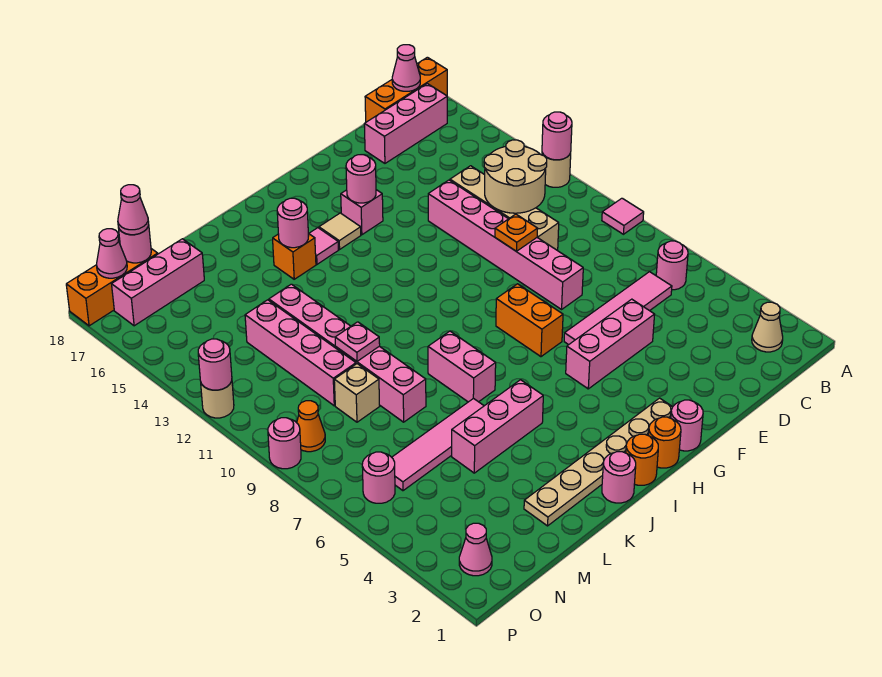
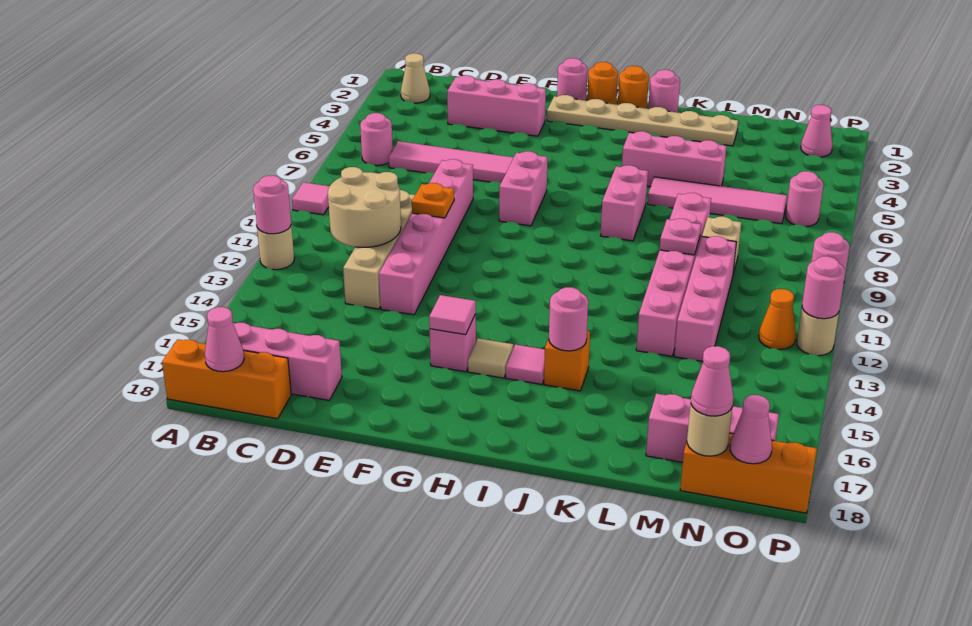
pink brick E5:G5 level 1 -> pink brick D3:F3 level 1
orange brick G7:G8 level 1 -> pink brick G7:G8 level 1
pink round brick G15 level 2 -> pink tile G15 level 2
pink round brick N18 level 2 -> tan round brick N18 level 2
orange cone O9 level 1 -> orange cone O12 level 1

